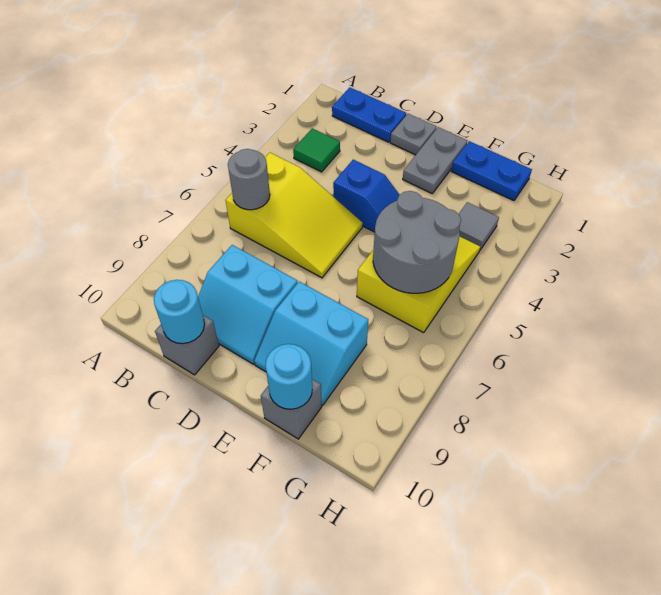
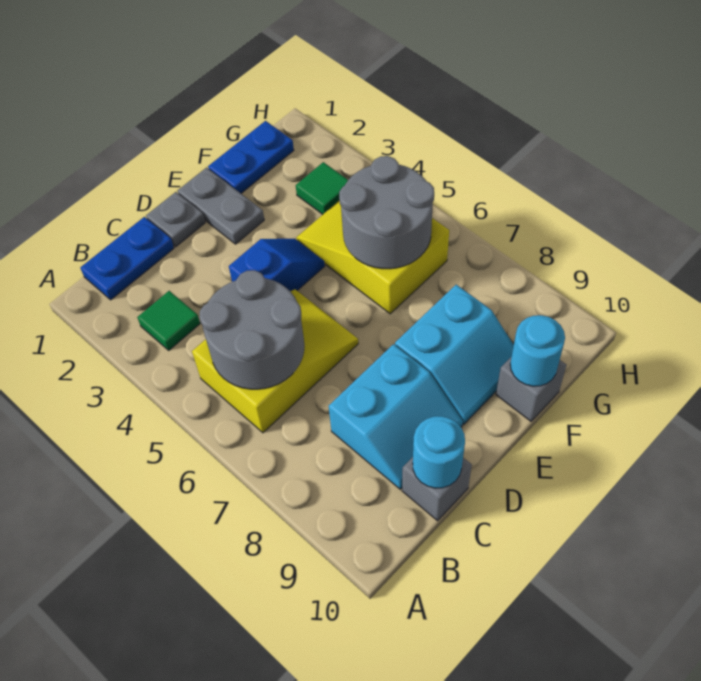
grey round brick B6 level 2 -> grey round brick B5:C6 level 2
grey tile G3 level 1 -> green tile G3 level 1

